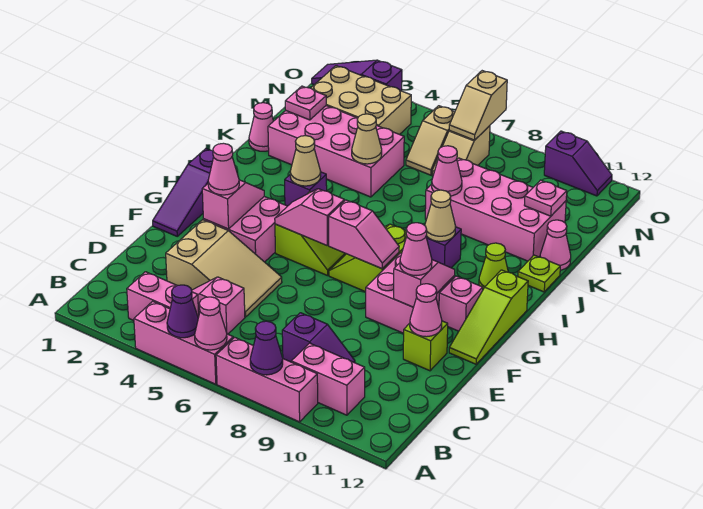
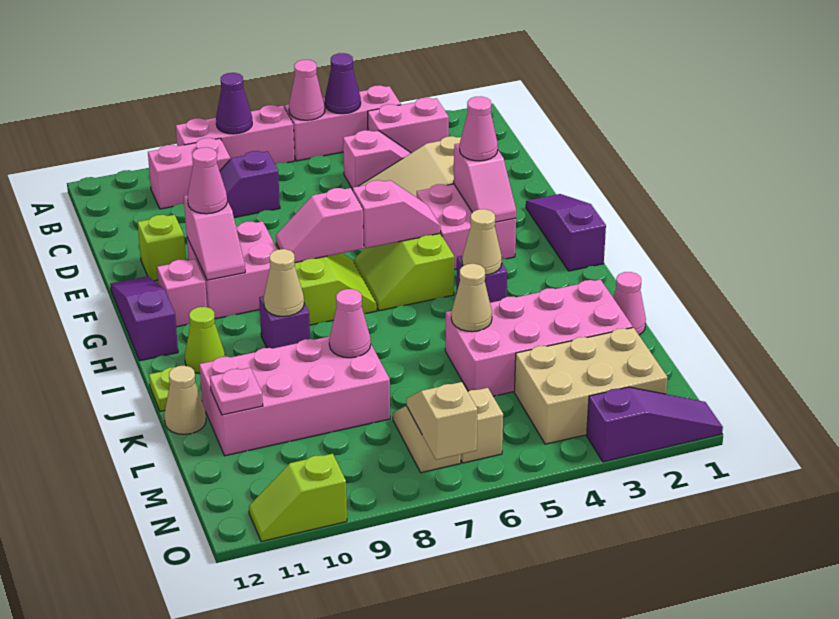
pink cone E11 level 2 -> none
lime slope F12:H12 level 1 top H -> purple slope F12:H12 level 1 top H
pink cone K12 level 1 -> tan cone K12 level 1
pink plate L2 level 2 -> none
purple slope O10:O11 level 1 top 10 -> lime slope O10:O11 level 1 top 10

